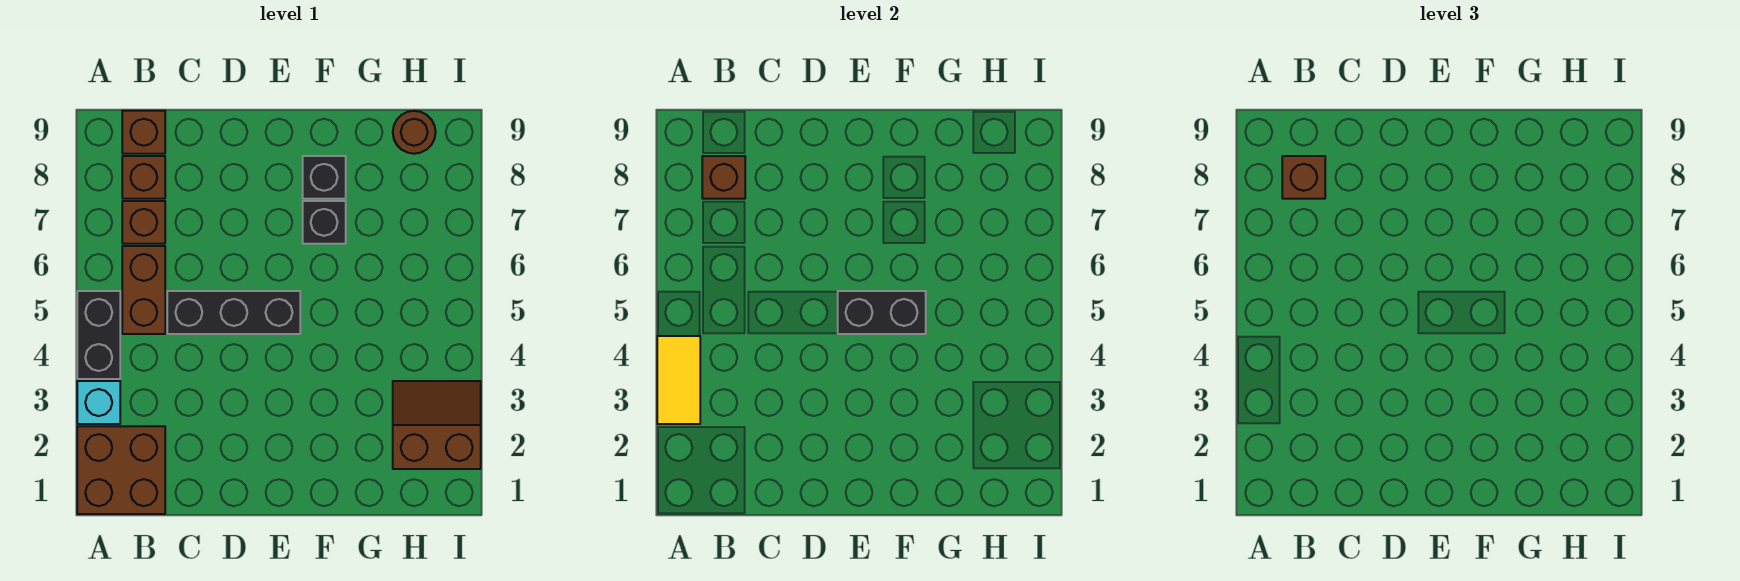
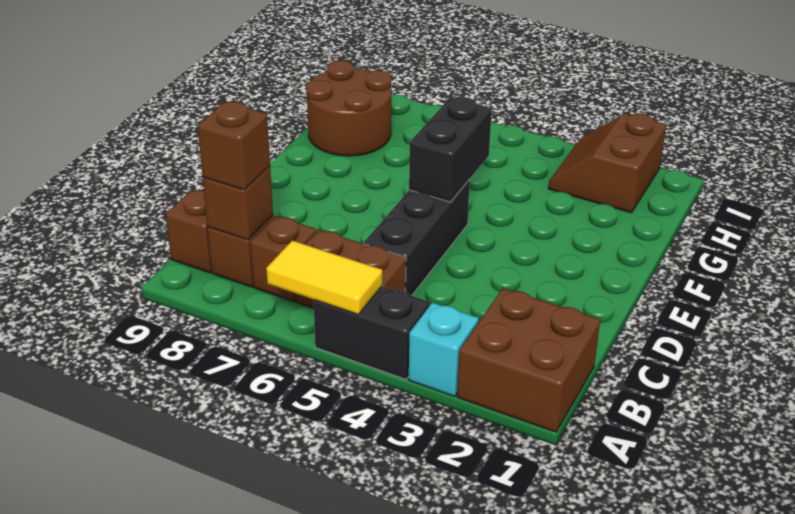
yellow tile A3:A4 level 2 -> yellow tile A5:A6 level 2
black brick F7 level 1 -> none
black brick F8 level 1 -> none
brown round brick H9 level 1 -> brown round brick G8:H9 level 1

